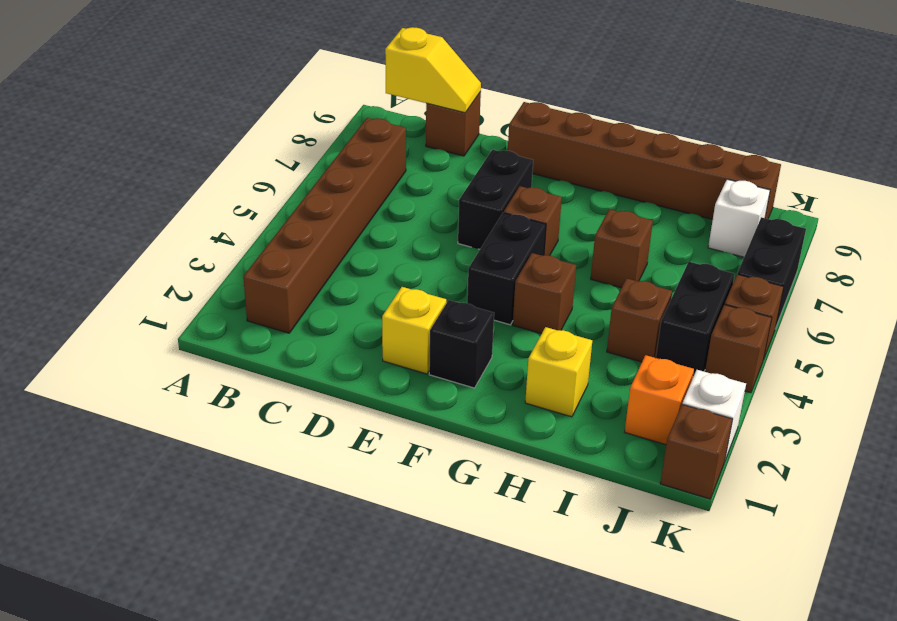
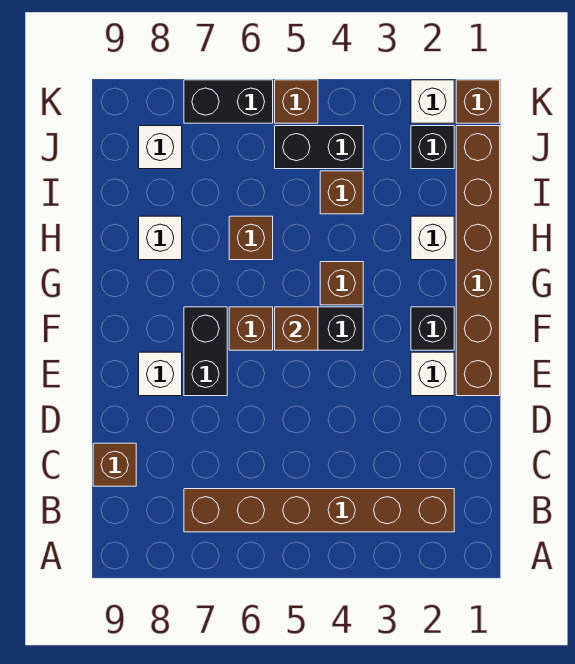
yellow slope B9:C9 level 2 top B -> none
yellow brick E2 level 1 -> white brick E2 level 1
black brick E6:E7 level 1 -> black brick E7:F7 level 1
none -> white brick E8 level 1
brown brick E9:J9 level 1 -> brown brick E1:J1 level 1
yellow brick H2 level 1 -> white brick H2 level 1
none -> white brick H8 level 1
orange brick J2 level 1 -> black brick J2 level 1
brown brick K4 level 1 -> brown brick F5 level 2

